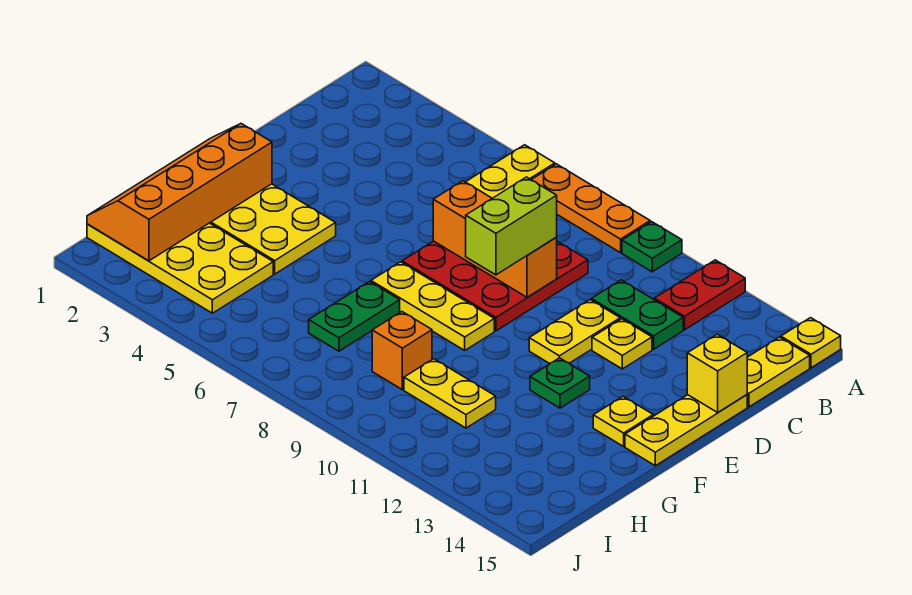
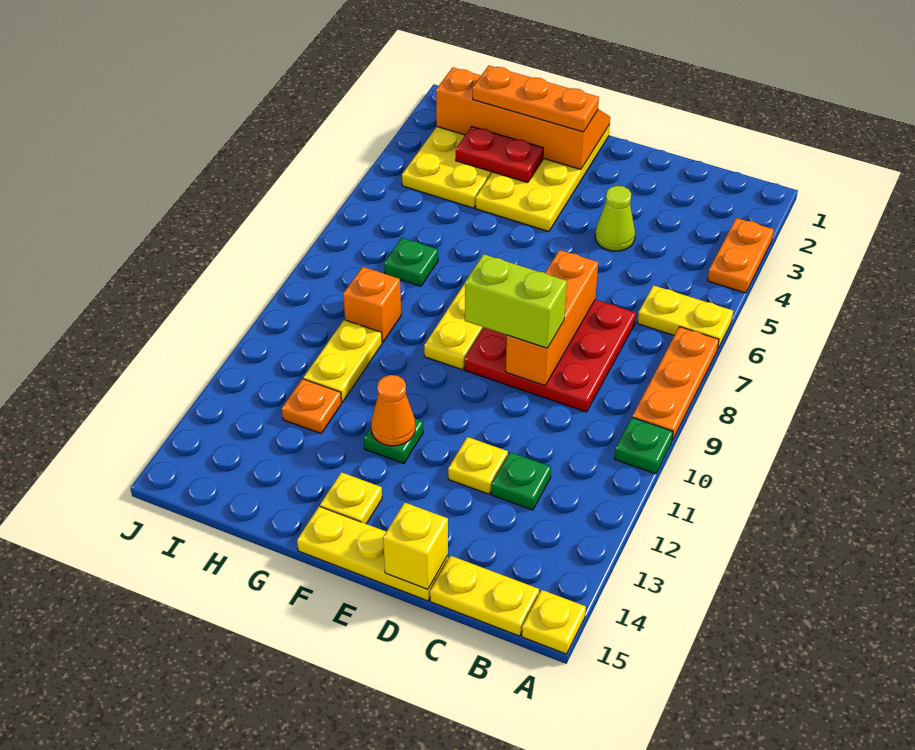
none -> orange plate A3:A4 level 1
red plate A12:B12 level 1 -> red plate G3:H3 level 2
green plate C11:C12 level 1 -> green plate C12 level 1
none -> lime cone D4 level 1
yellow plate D11:E11 level 1 -> none
none -> orange plate F2:H2 level 3
none -> orange cone F12 level 2
green plate G7:H7 level 1 -> green plate H7 level 1
none -> orange plate H12 level 1

